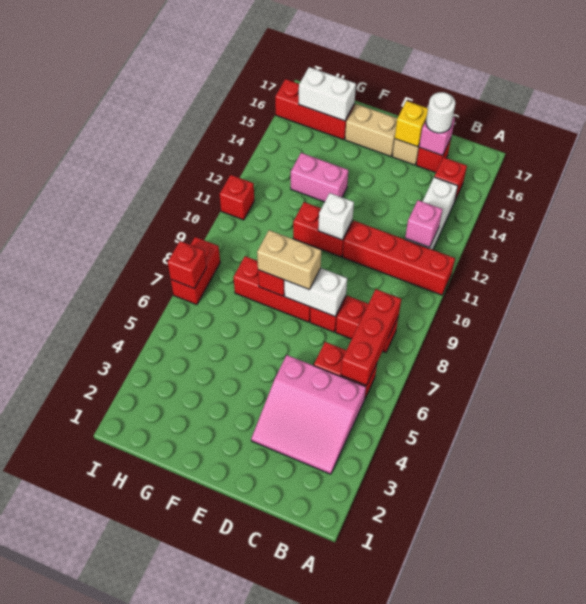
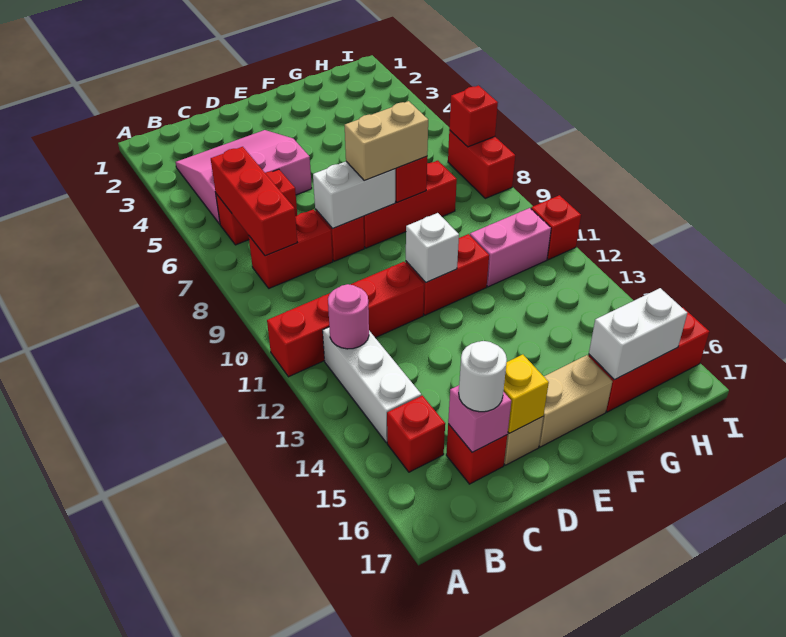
pink brick B12 level 2 -> pink round brick B12 level 2
pink brick F13:G13 level 1 -> pink brick G11:H11 level 1

